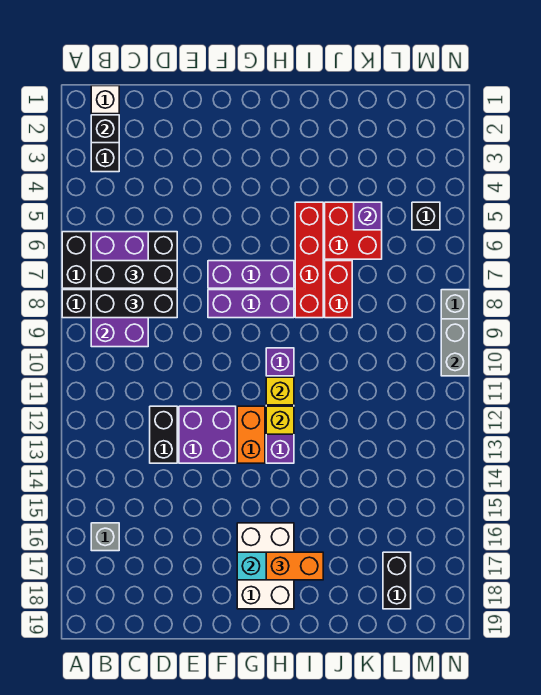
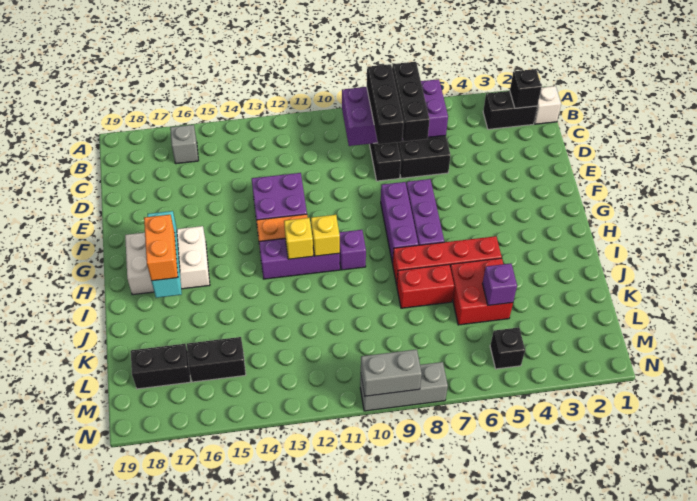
black brick D12:D13 level 1 -> black brick L15:L16 level 1

